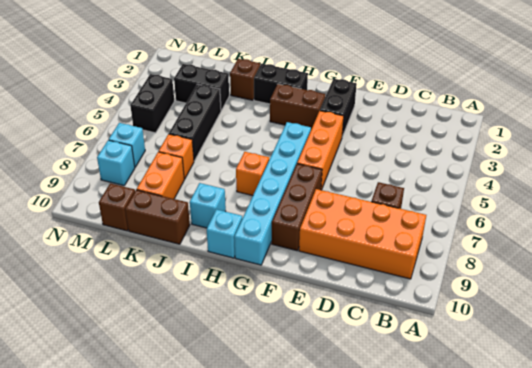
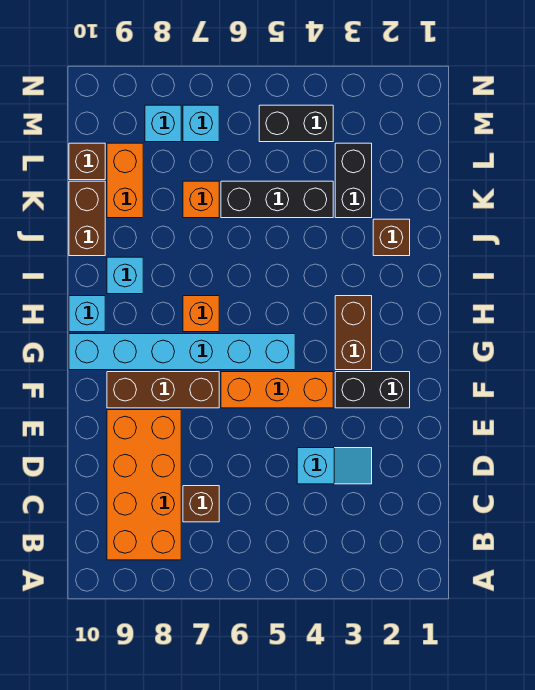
none -> cyan slope D3:D4 level 1 top 4
black brick H2:I2 level 1 -> none
orange brick K8:K9 level 1 -> orange brick K9:L9 level 1

